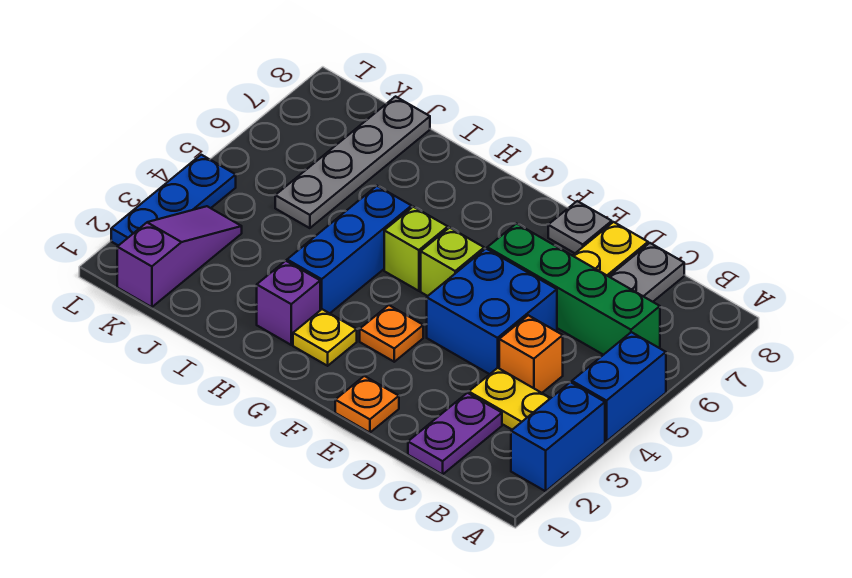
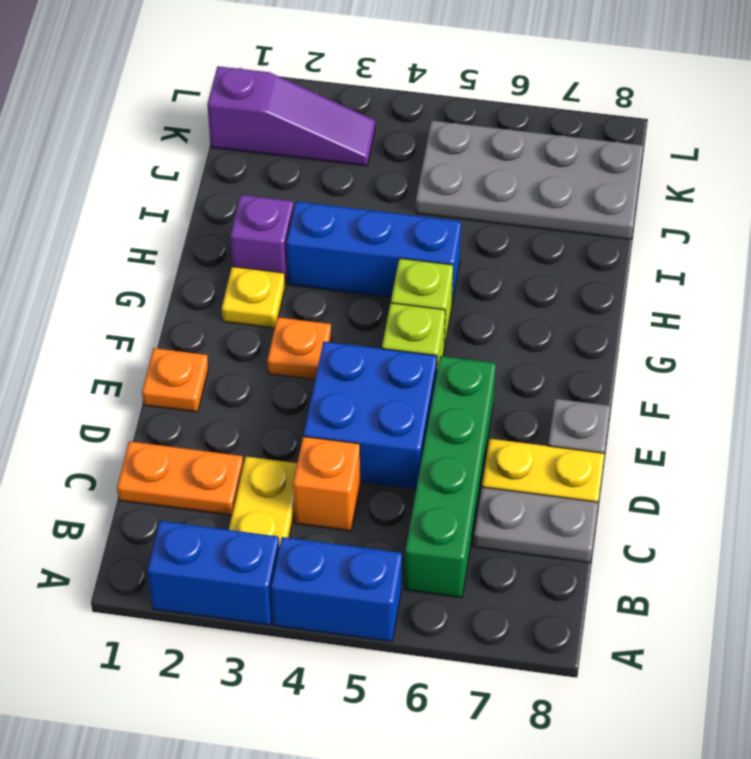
purple plate C1:C2 level 1 -> orange plate C1:C2 level 1
grey plate J5:J8 level 1 -> grey plate J5:K8 level 1
blue plate L2:L4 level 1 -> none

